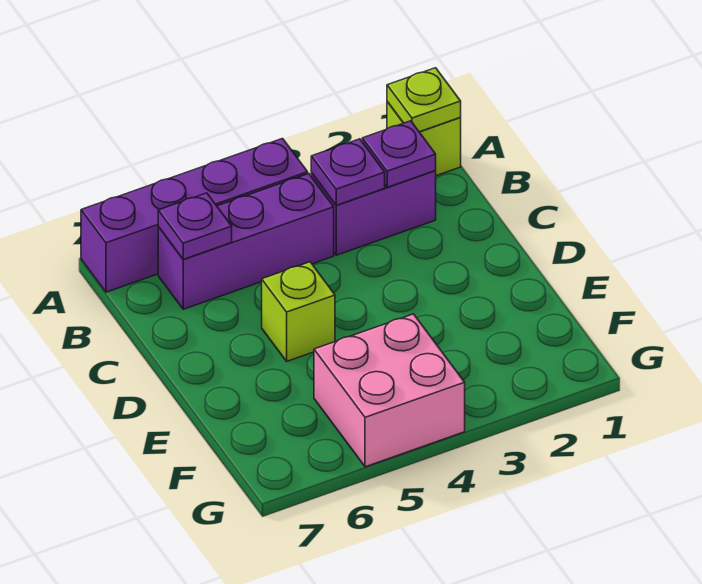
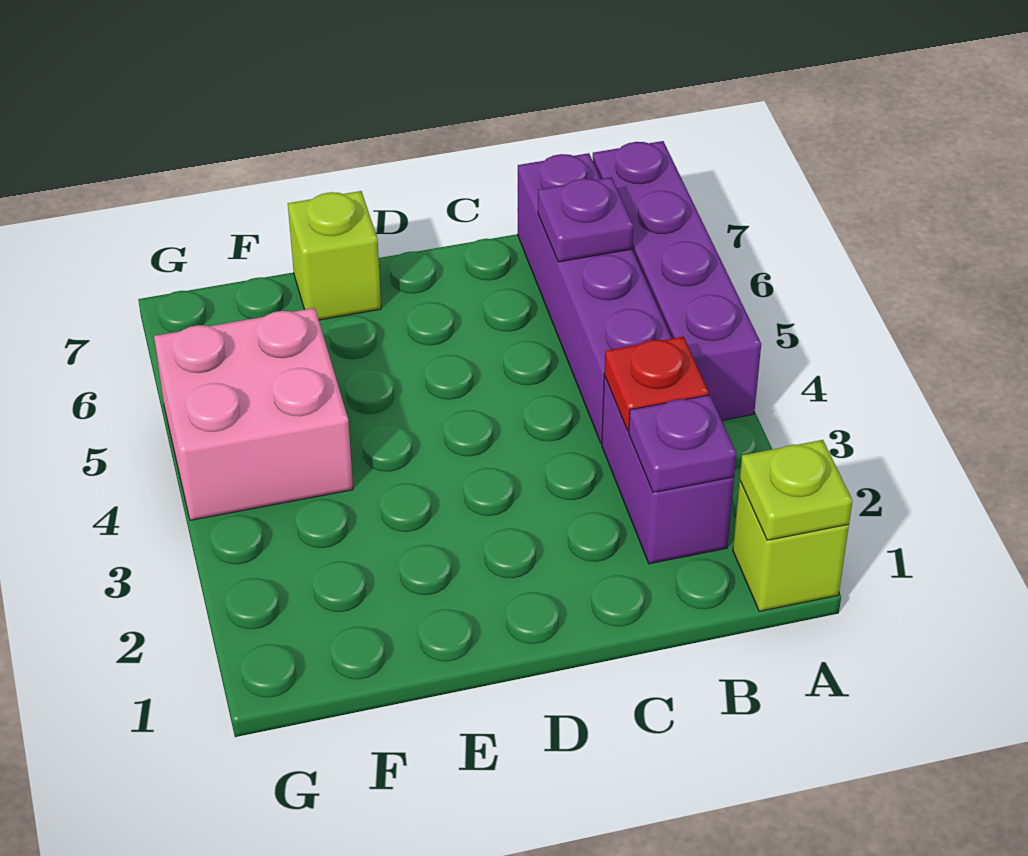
purple plate B3 level 2 -> red plate B3 level 2
purple brick B4:B6 level 1 -> purple brick B4:B7 level 1
lime brick D5 level 1 -> lime brick E7 level 1

